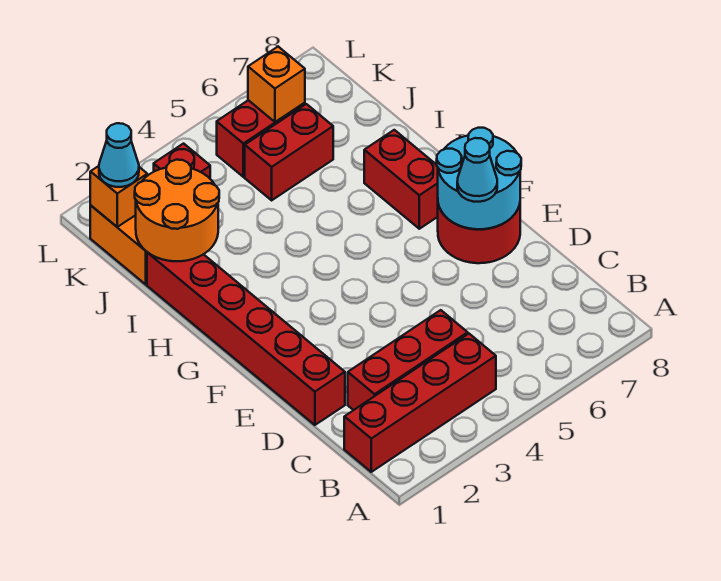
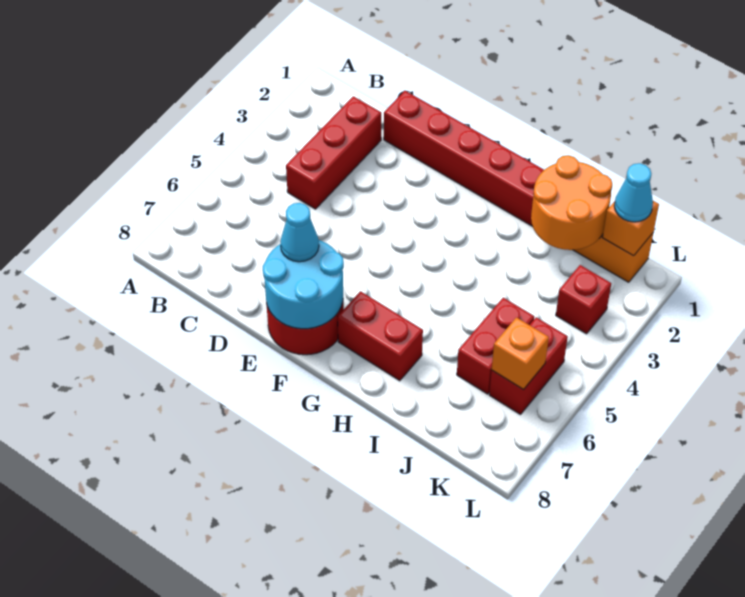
red brick B1:B4 level 1 -> none

